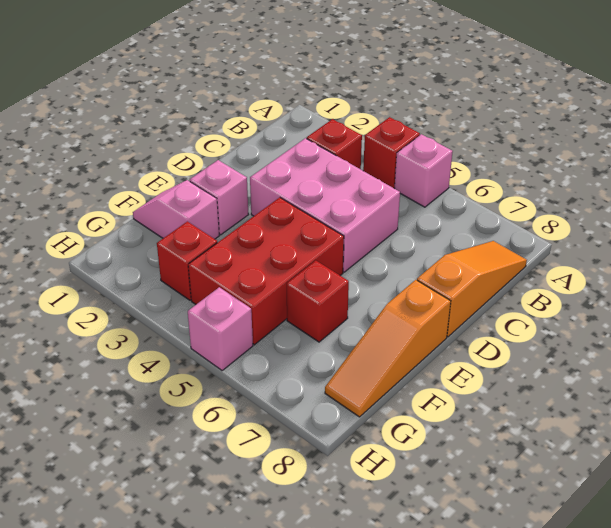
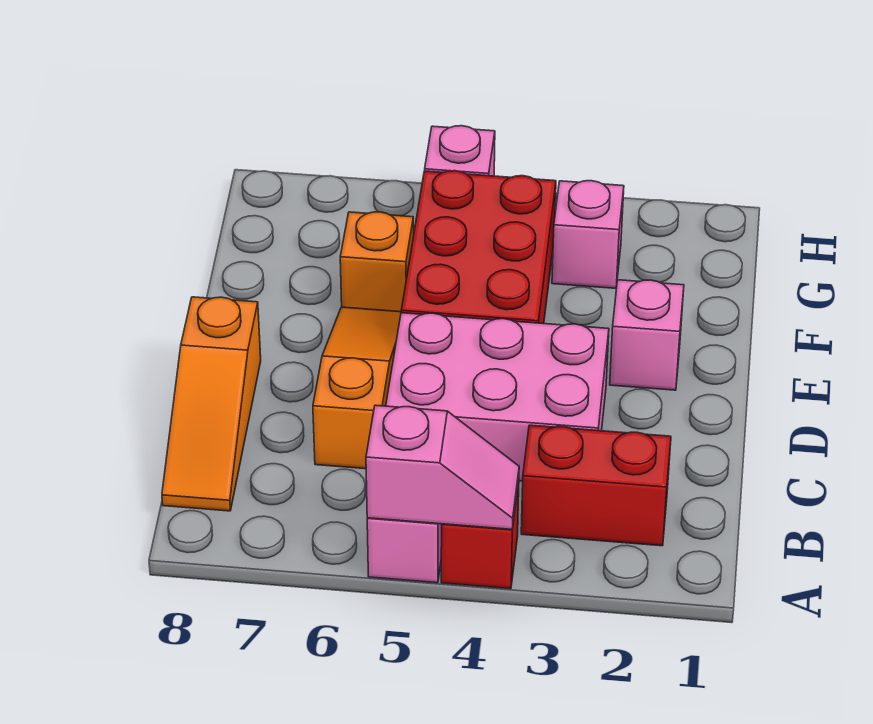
red brick B3 level 1 -> red brick B2:B3 level 1
orange slope E8:G8 level 1 top E -> orange slope C6:E6 level 1 top C
pink slope F1:F2 level 1 top 2 -> pink slope A4:A5 level 2 top 5
red brick F6 level 1 -> orange brick F6 level 1
red brick G3 level 1 -> pink brick G3 level 1

